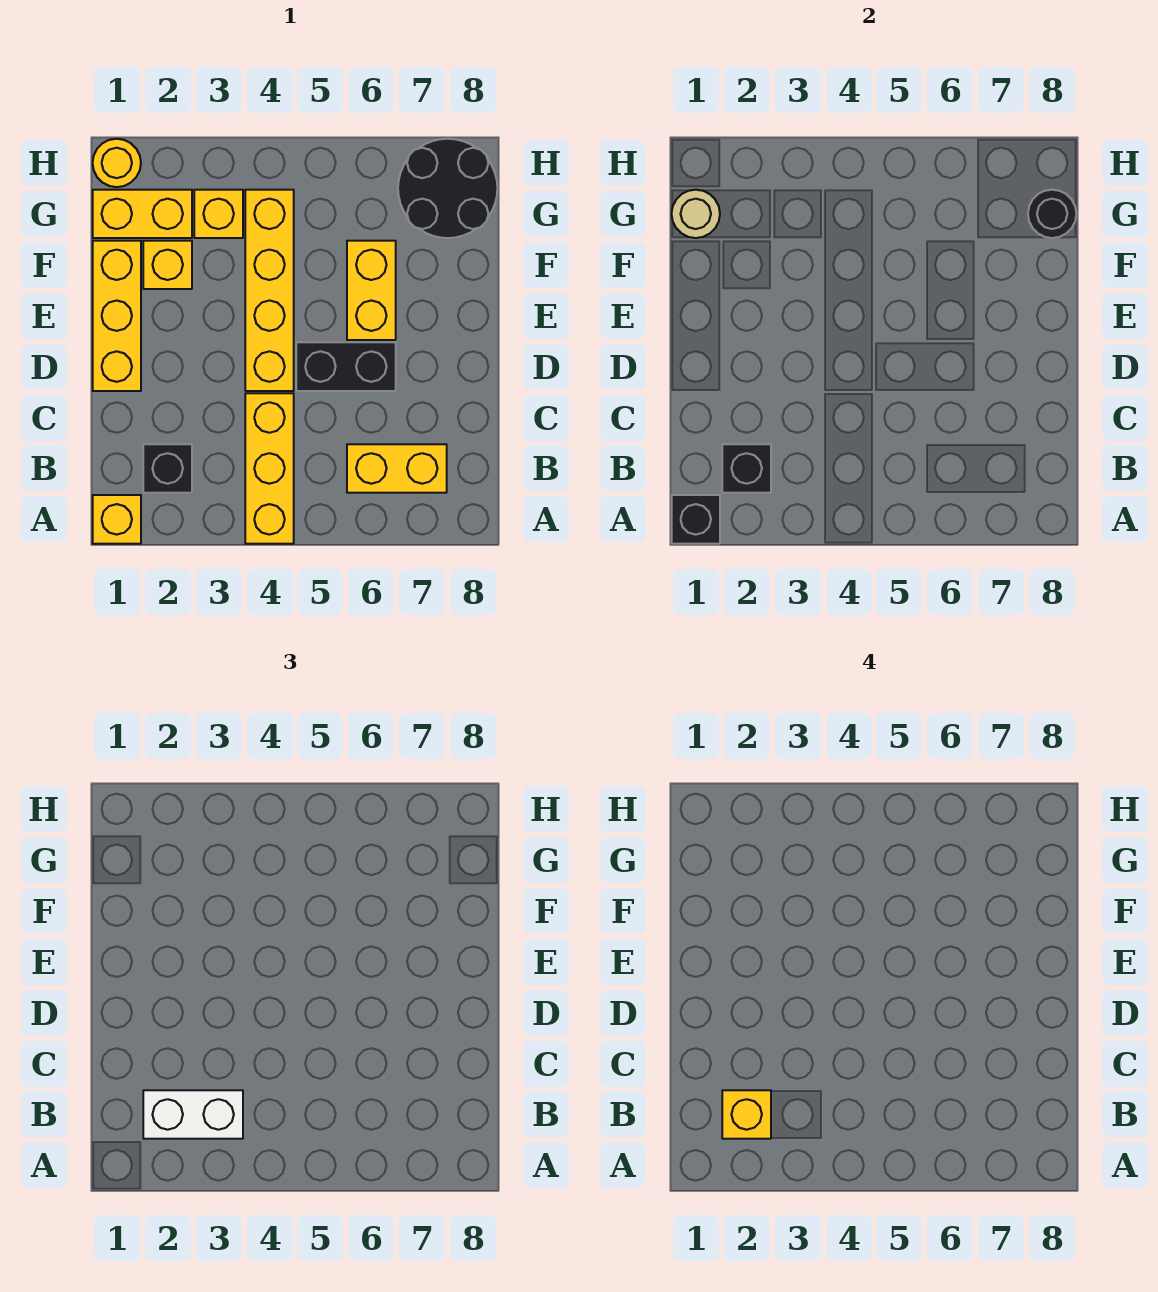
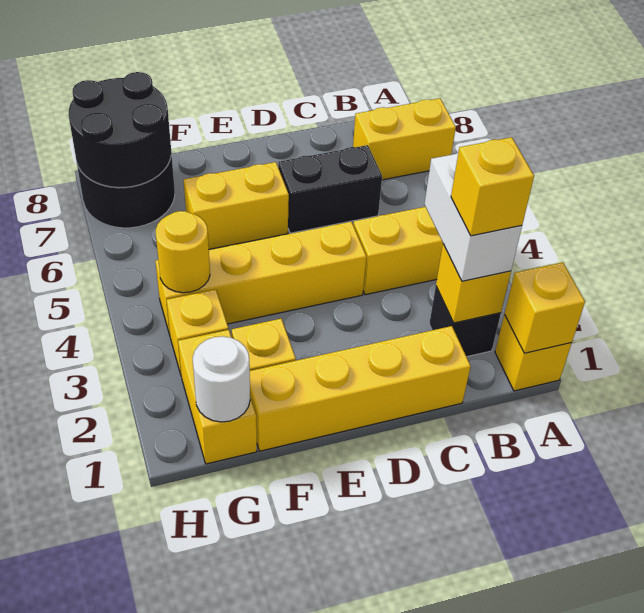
black brick A1 level 2 -> yellow brick A1 level 2
black brick B2 level 2 -> yellow brick B2 level 2
yellow brick B6:B7 level 1 -> yellow brick A7:B7 level 1
yellow brick D1:F1 level 1 -> yellow brick C1:F1 level 1
black brick D5:D6 level 1 -> black brick C6:D6 level 1
tan round brick G1 level 2 -> white round brick G1 level 2
black round brick G8 level 2 -> black round brick G7:H8 level 2
yellow round brick H1 level 1 -> yellow round brick G4 level 2

